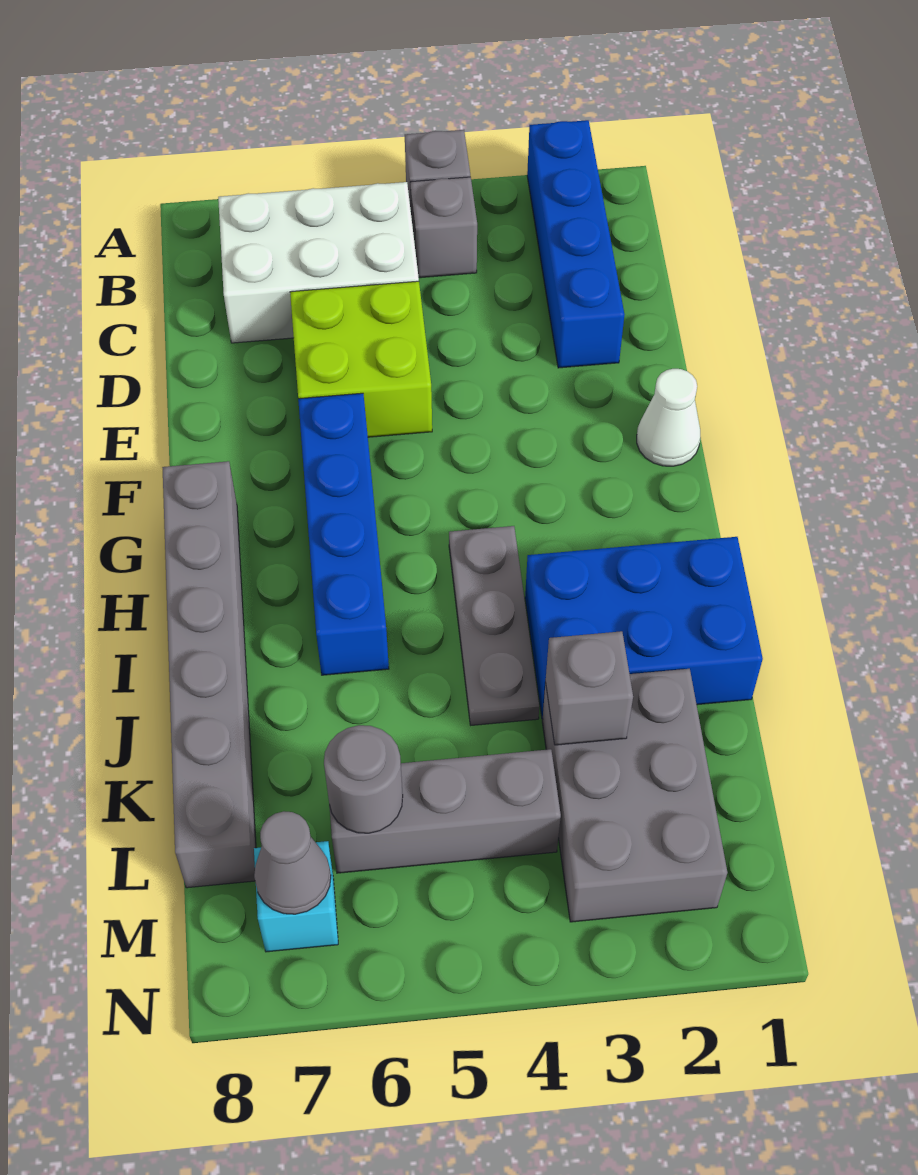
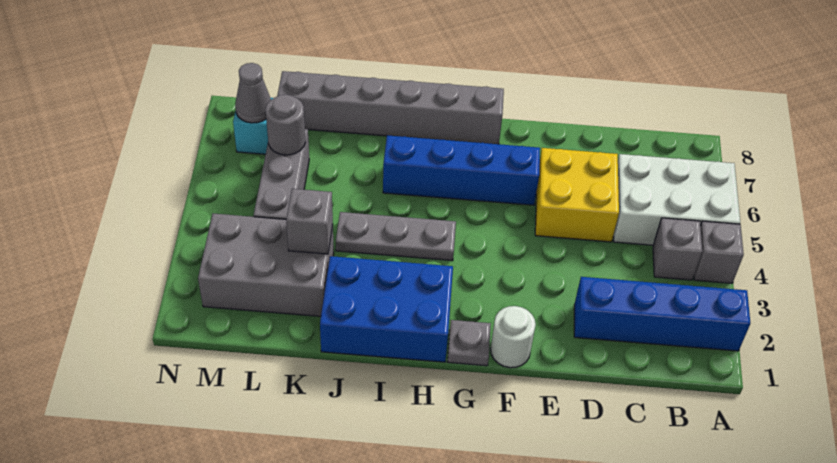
white brick B5:C7 level 1 -> white brick A5:C6 level 1
lime brick D5:E6 level 1 -> yellow brick D5:E6 level 1
white cone F1 level 1 -> white round brick F1 level 1
none -> grey plate G1 level 1
blue brick I1:J3 level 1 -> blue brick H1:J2 level 1

